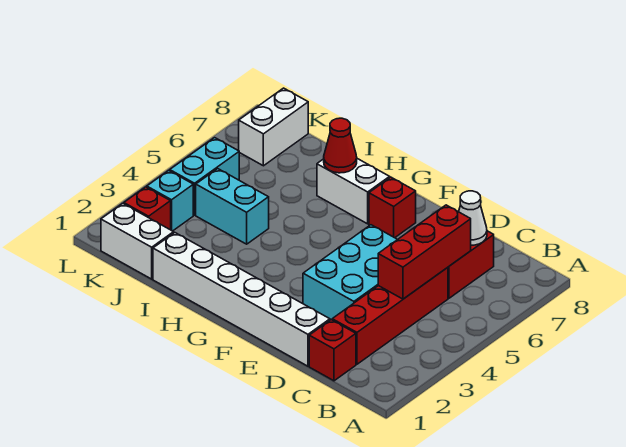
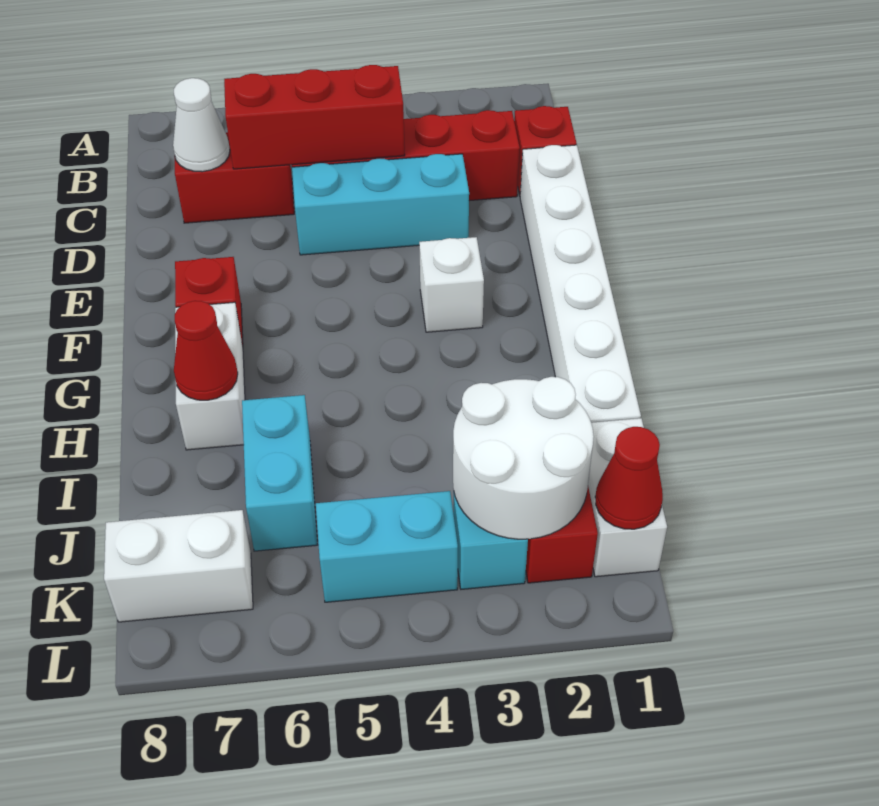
cyan brick D3:E5 level 1 -> cyan brick D3:D5 level 1
none -> white brick F3 level 1
cyan brick I4:J4 level 1 -> cyan brick I6:J6 level 1
none -> white round brick J2:K3 level 2
none -> red cone K1 level 2

